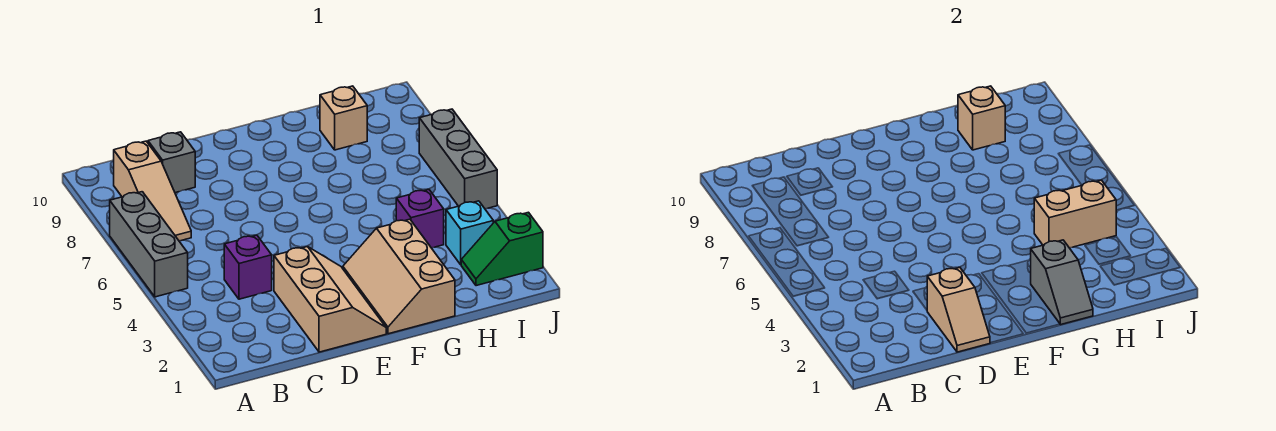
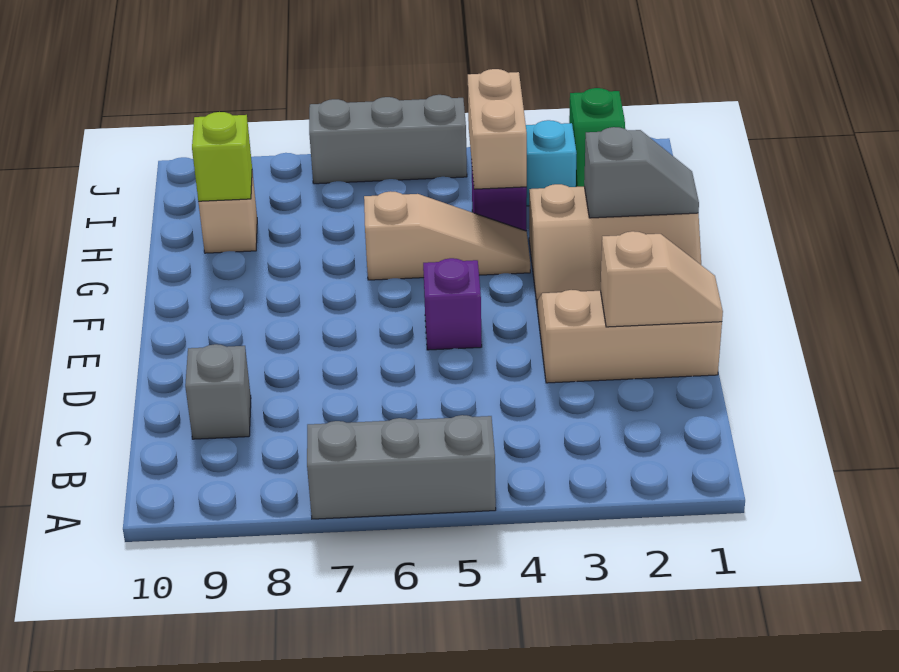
tan slope B7:B9 level 1 top 9 -> tan slope G4:G6 level 1 top 6
purple brick C4 level 1 -> purple brick E5 level 1
tan brick H9 level 2 -> lime brick H9 level 2

